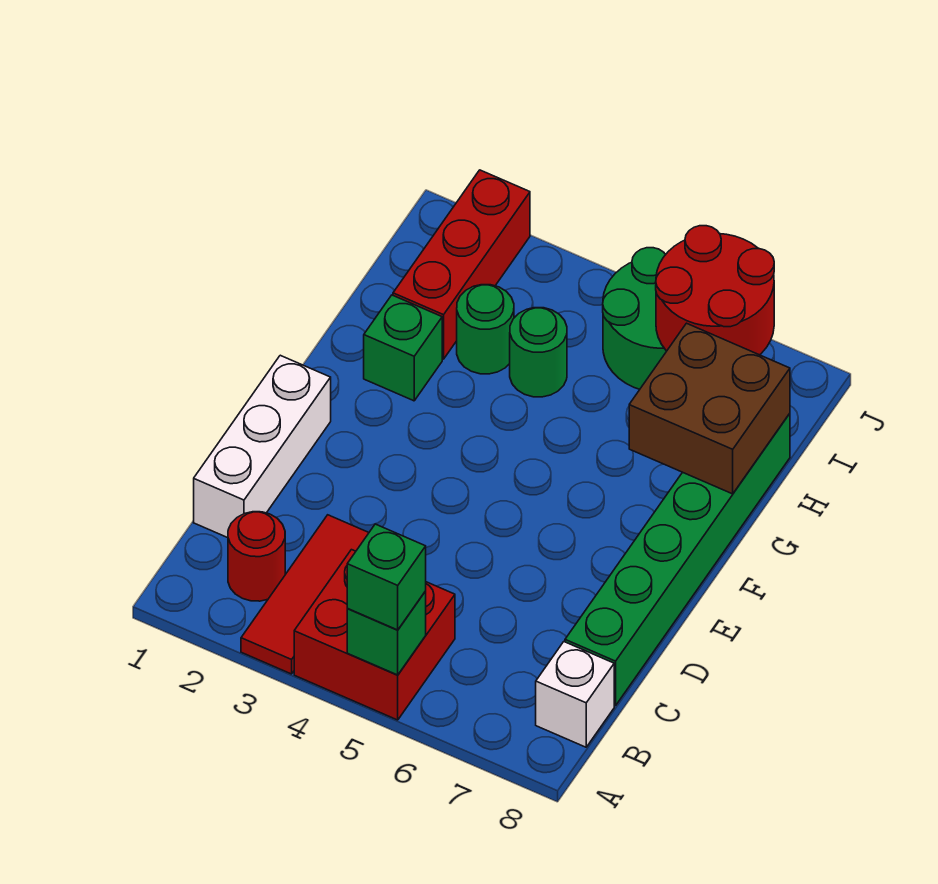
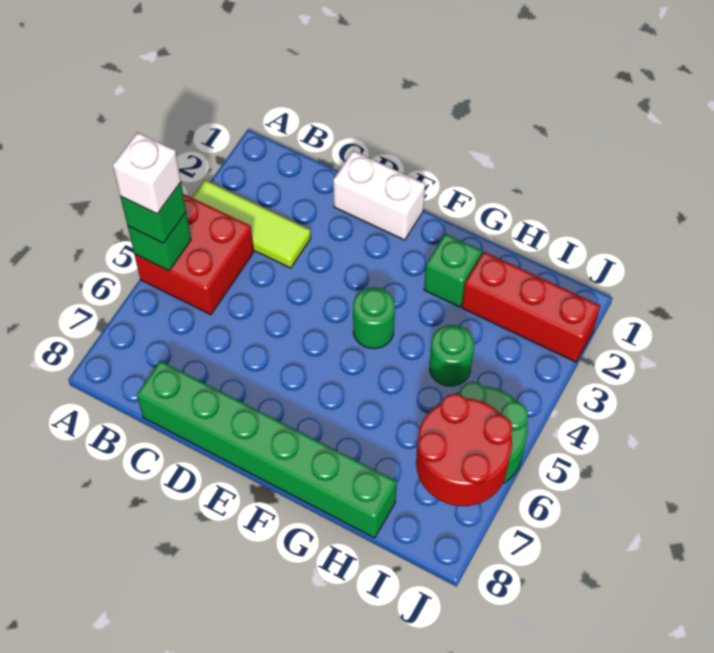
red tile A3:C3 level 1 -> lime tile A3:C3 level 1
red round brick B2 level 1 -> none
white brick B8 level 1 -> white brick A5 level 4
white brick C1:E1 level 1 -> white brick D1:E1 level 1
brown brick G7:H8 level 2 -> none
green round brick H3 level 1 -> green round brick F4 level 1

